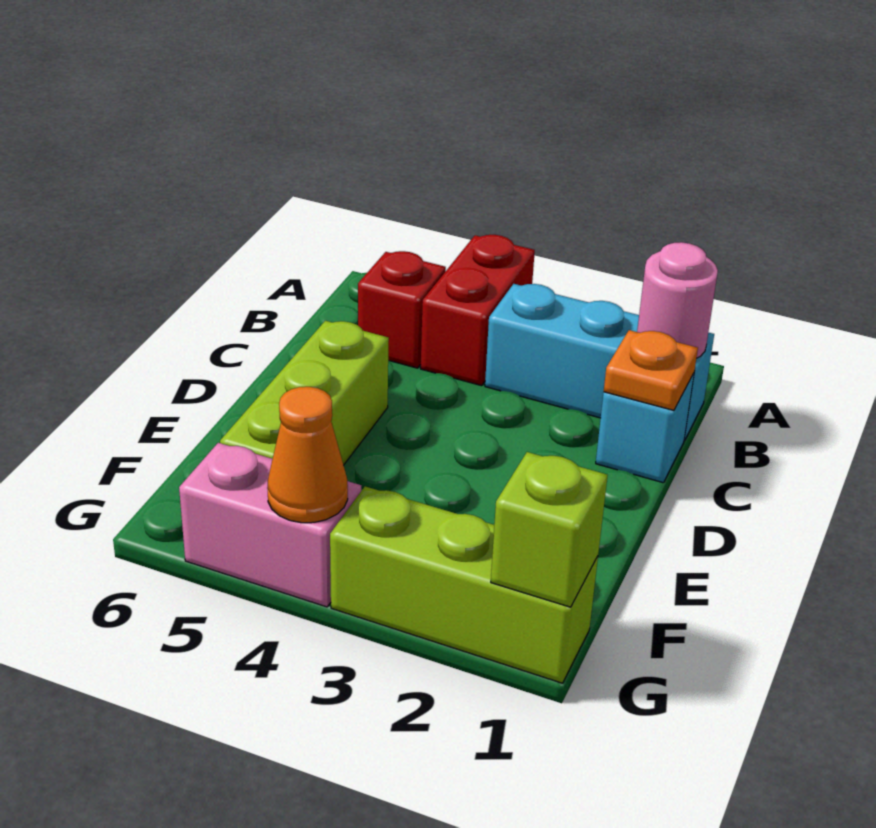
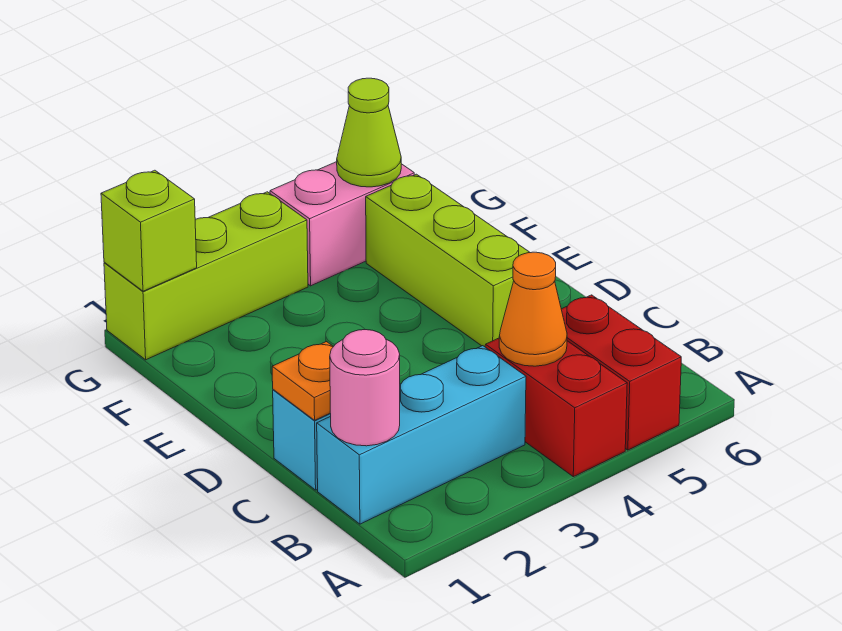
red brick B5 level 1 -> red brick A5:B5 level 1
orange cone G4 level 2 -> orange cone B4 level 2
none -> lime cone G5 level 2

